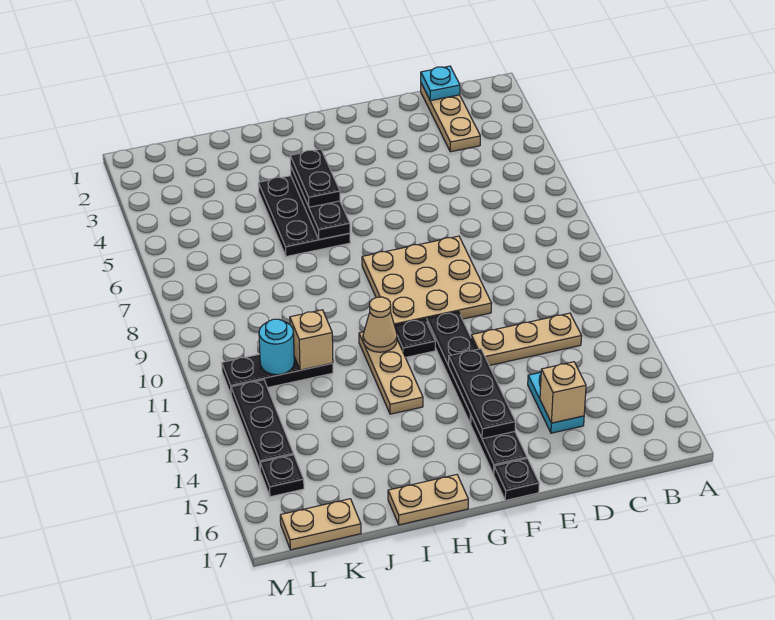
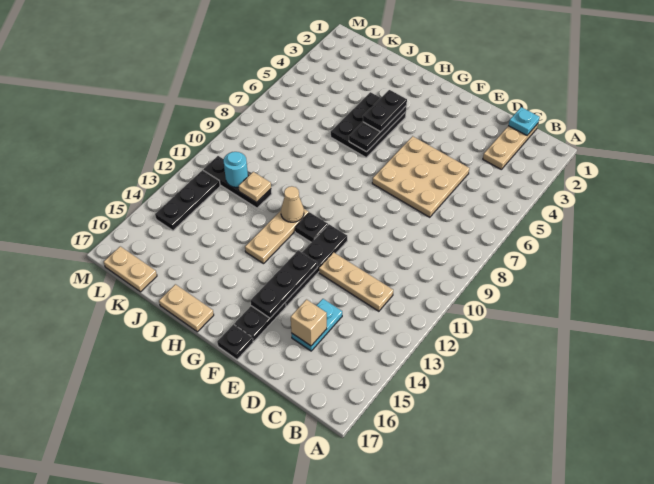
tan plate E8:G10 level 1 -> tan plate D5:F7 level 1
tan brick J11 level 2 -> tan plate J11 level 2
black plate L15 level 1 -> none

